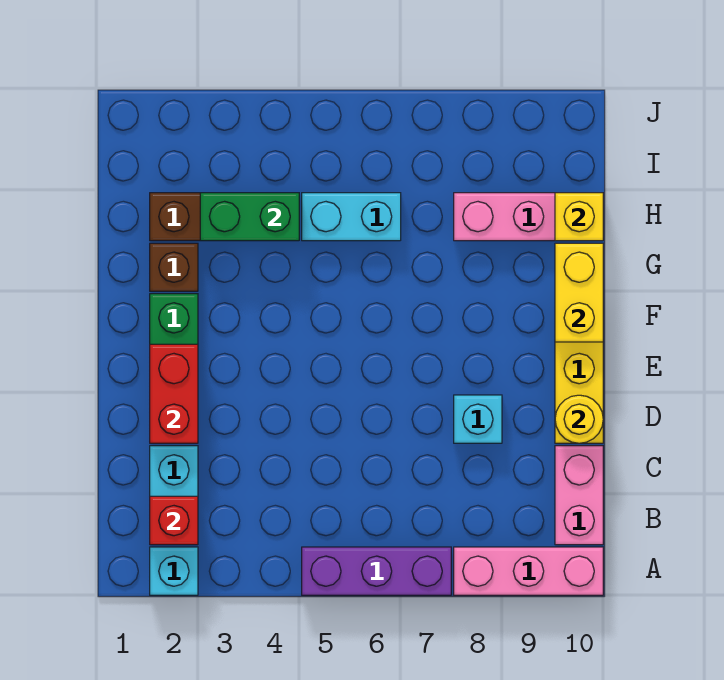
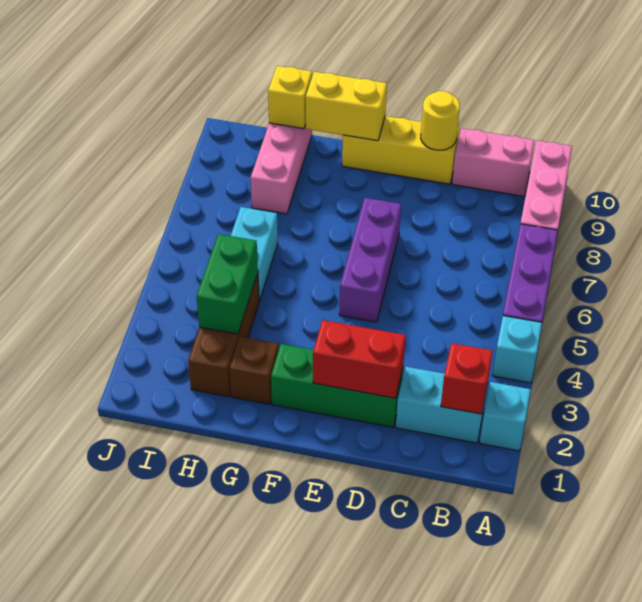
cyan brick D8 level 1 -> cyan brick A4 level 1
none -> purple brick E5:E7 level 1

